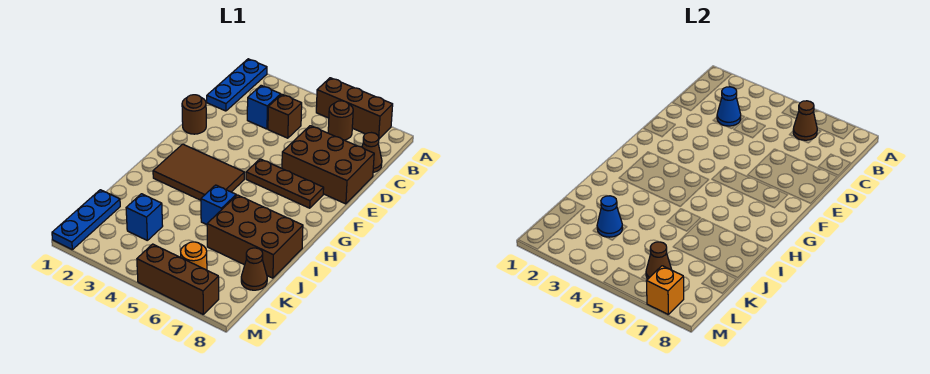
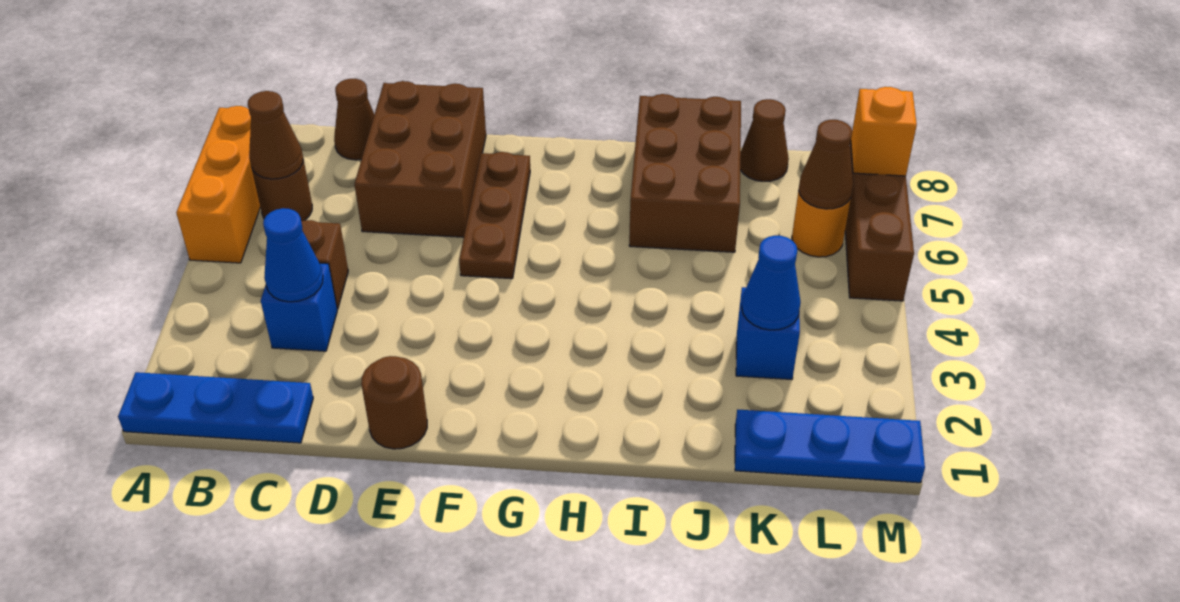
brown brick A5:A7 level 1 -> orange brick A5:A7 level 1
brown tile G2:H4 level 1 -> none
blue brick I5 level 1 -> none

